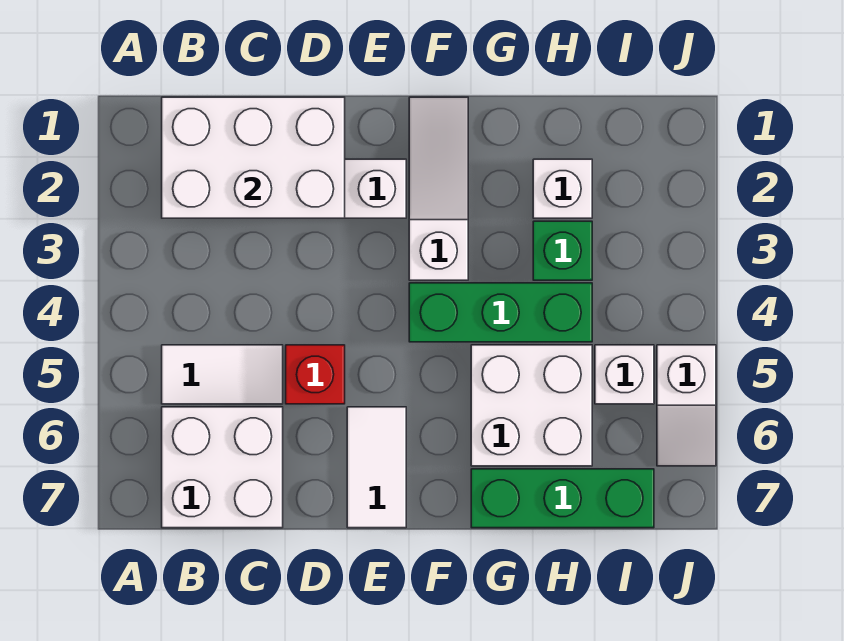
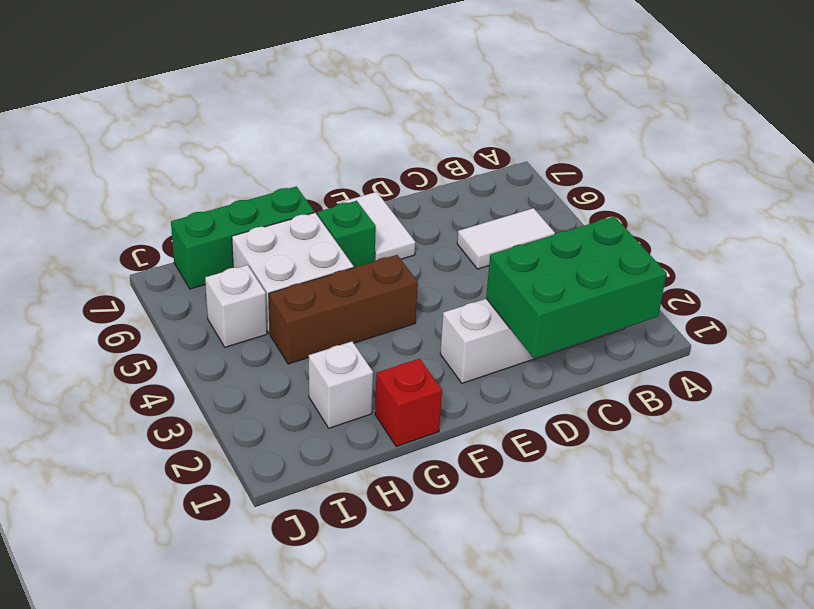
white brick B1:D2 level 2 -> green brick B1:D2 level 2
white brick B6:C7 level 1 -> none
red brick D5 level 1 -> red brick G1 level 1
white slope F1:F3 level 1 top 3 -> none
green brick F4:H4 level 1 -> brown brick F4:H4 level 1
green brick H3 level 1 -> green brick F6 level 1
white slope J5:J6 level 1 top 5 -> none

